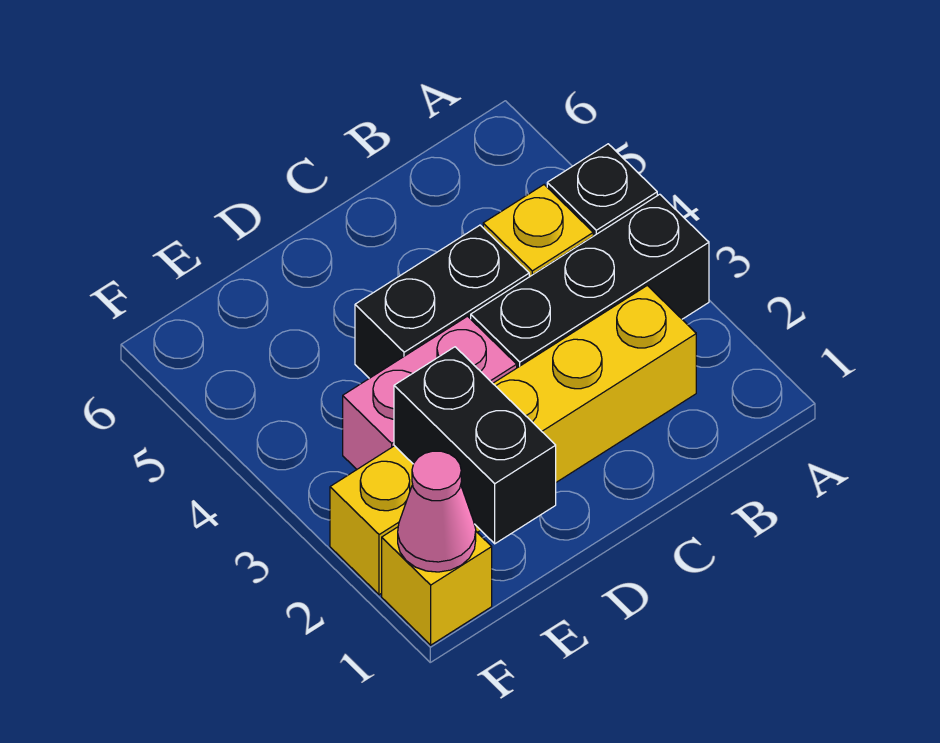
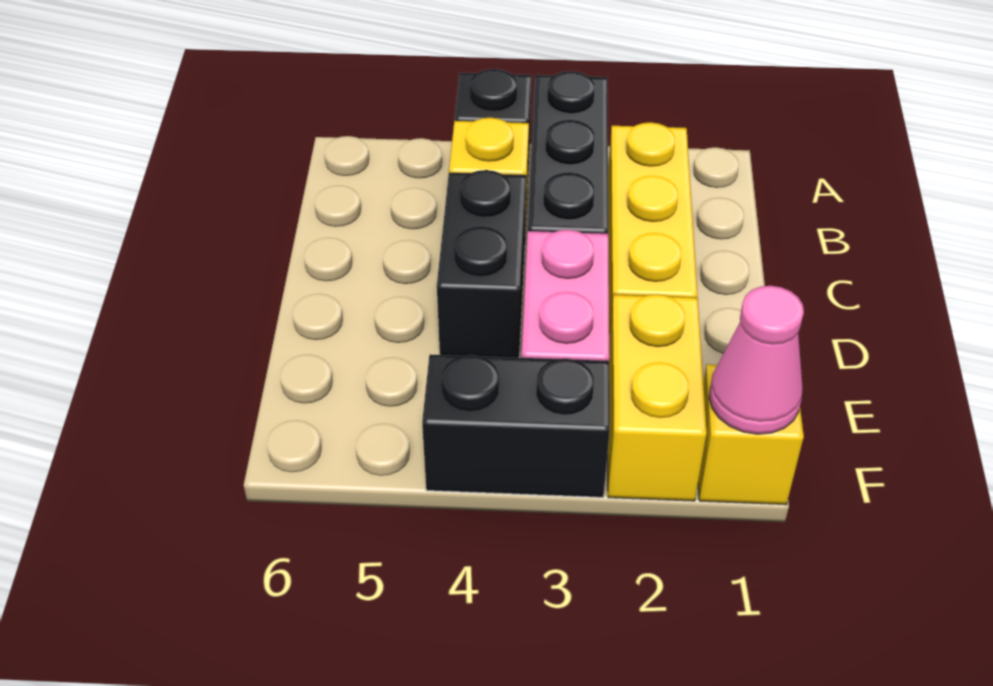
black brick E1:E2 level 2 -> black brick F3:F4 level 1

